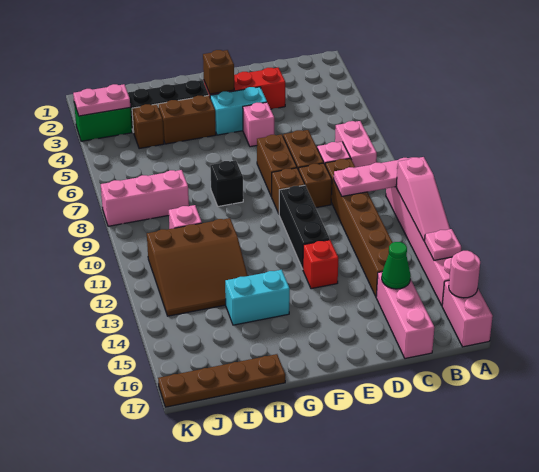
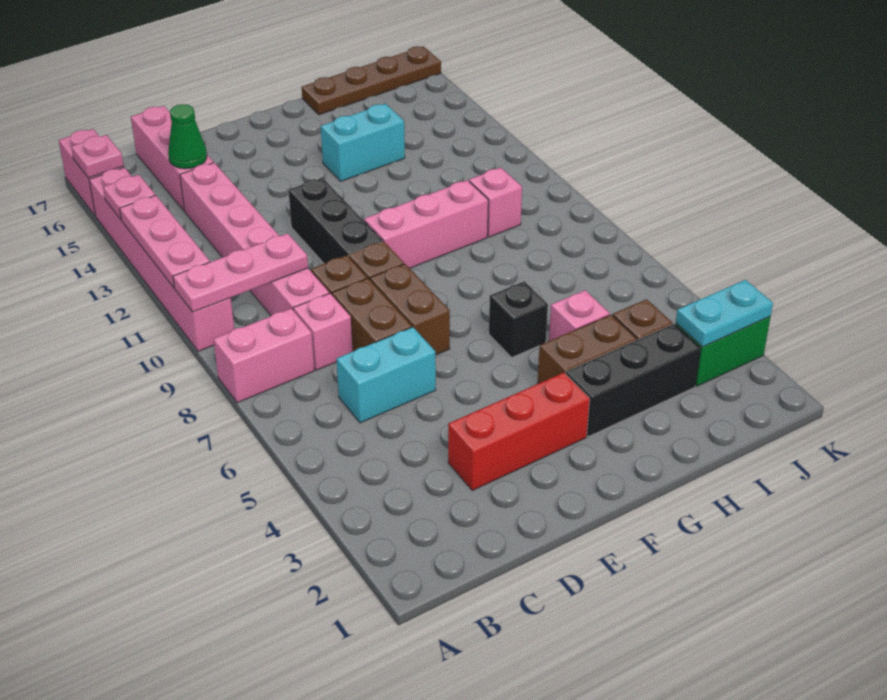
pink slope A11:A13 level 2 top 11 -> pink plate A11:A13 level 2
pink round brick A16 level 2 -> pink plate A16 level 2
pink brick B7:B8 level 1 -> pink brick A8:B8 level 1
brown brick C9:C14 level 1 -> pink brick C9:C14 level 1
cyan brick E4:F4 level 1 -> cyan brick C6:D6 level 1
pink brick E5 level 1 -> pink brick H5 level 1
red brick E13 level 1 -> none
brown brick F3 level 2 -> none
black brick G8 level 1 -> black brick G6 level 1
brown slope H11:J13 level 1 top 11 -> none
pink brick I8:K8 level 1 -> pink brick F10:H10 level 1
pink plate J3:K3 level 2 -> cyan plate J3:K3 level 2

